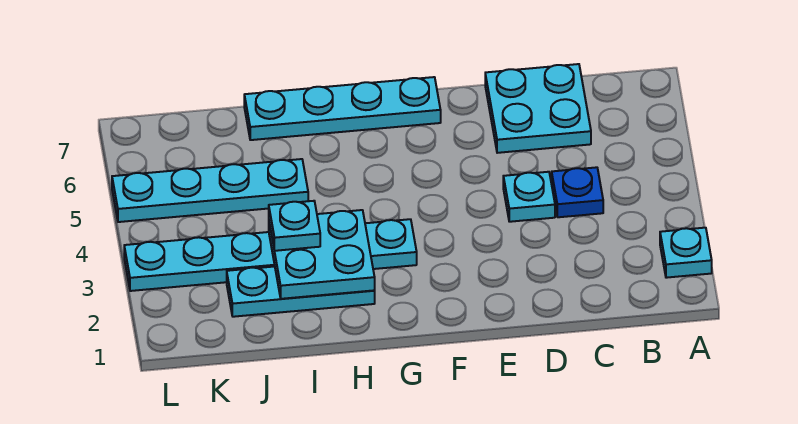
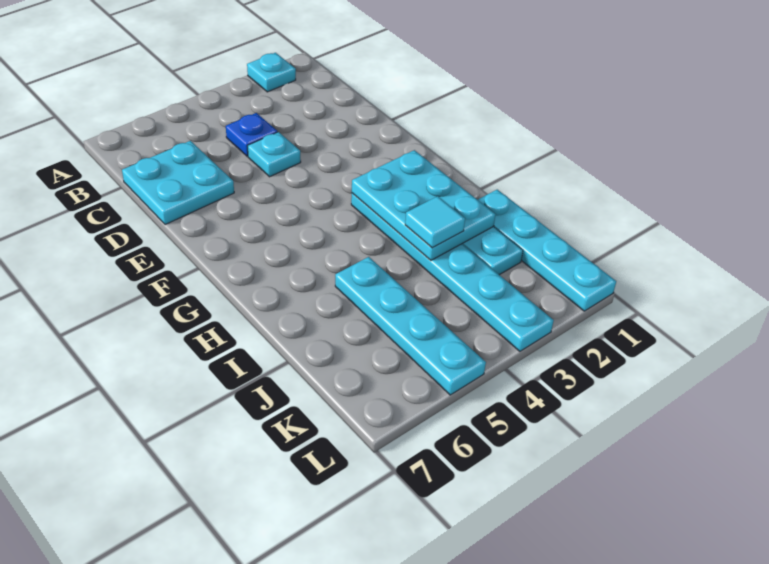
cyan plate F7:I7 level 1 -> cyan plate I1:L1 level 1
cyan plate H2:I3 level 2 -> cyan plate G2:I3 level 2
cyan plate I3 level 3 -> cyan tile I3 level 3

